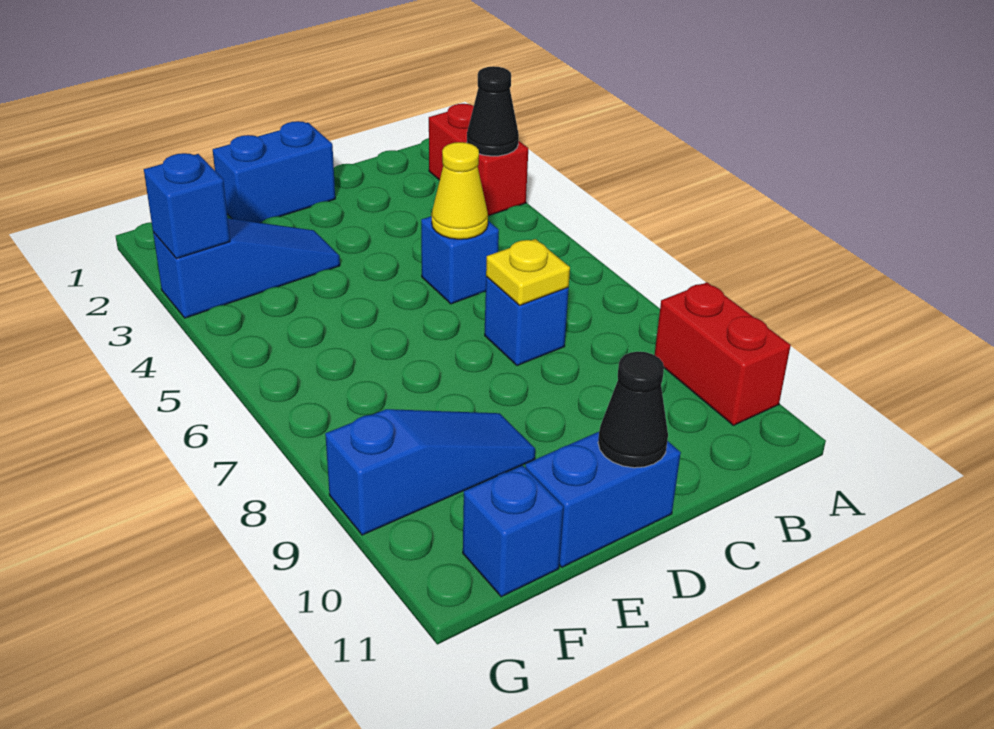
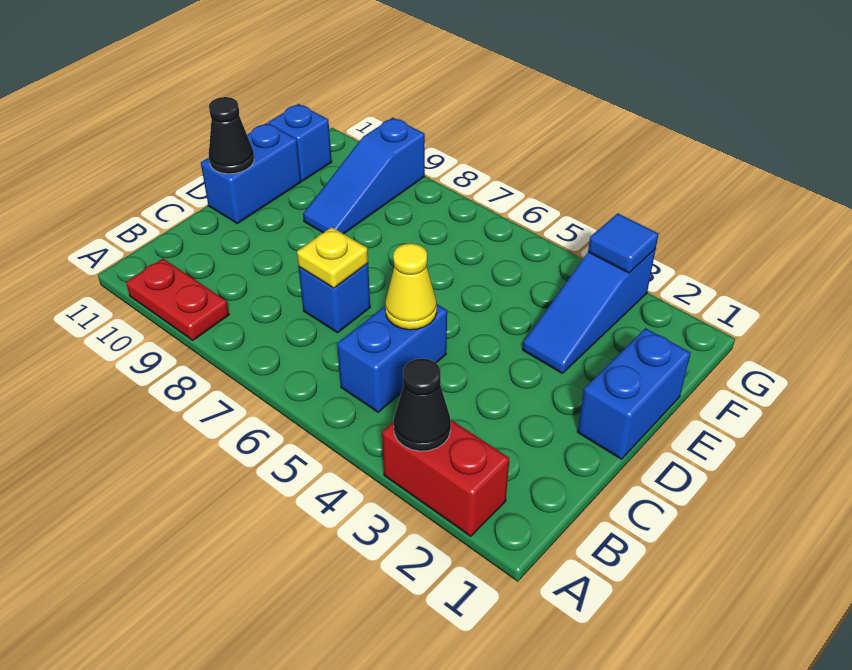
red brick A9:A10 level 1 -> red plate A9:A10 level 1
blue brick C5 level 1 -> blue brick B5:C5 level 1
blue brick G3 level 2 -> blue tile G3 level 2

